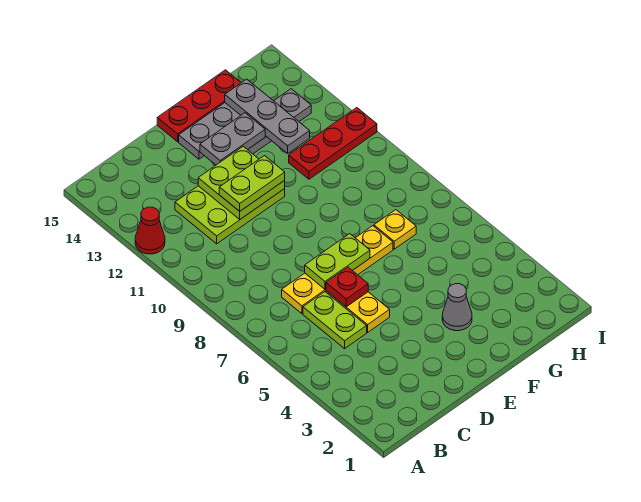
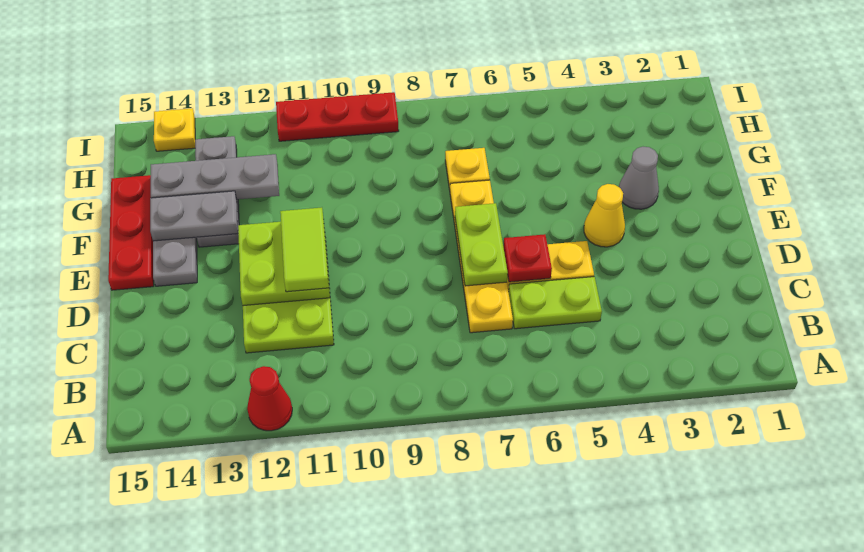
lime plate D11:E11 level 3 -> lime tile D11:E11 level 3
none -> yellow cone E4 level 1
grey plate E13:F13 level 2 -> grey plate F13:F14 level 2
red plate G11:I11 level 1 -> red plate I9:I11 level 1
none -> yellow plate I14 level 1

